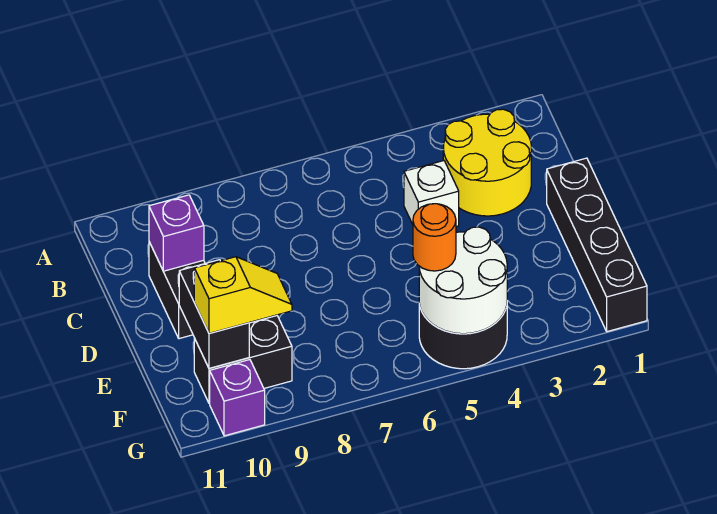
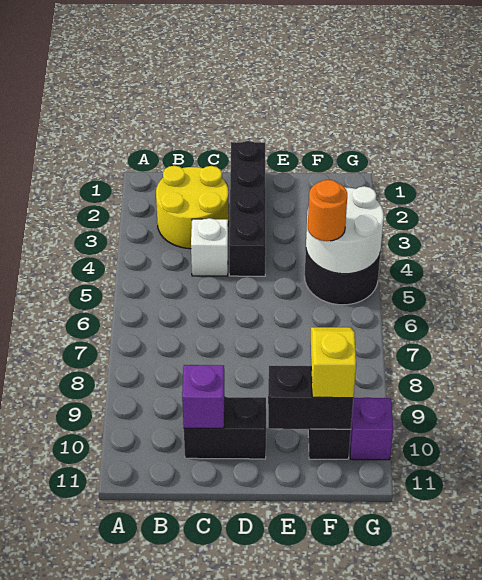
black brick D1:G1 level 1 -> black brick D1:D4 level 1

